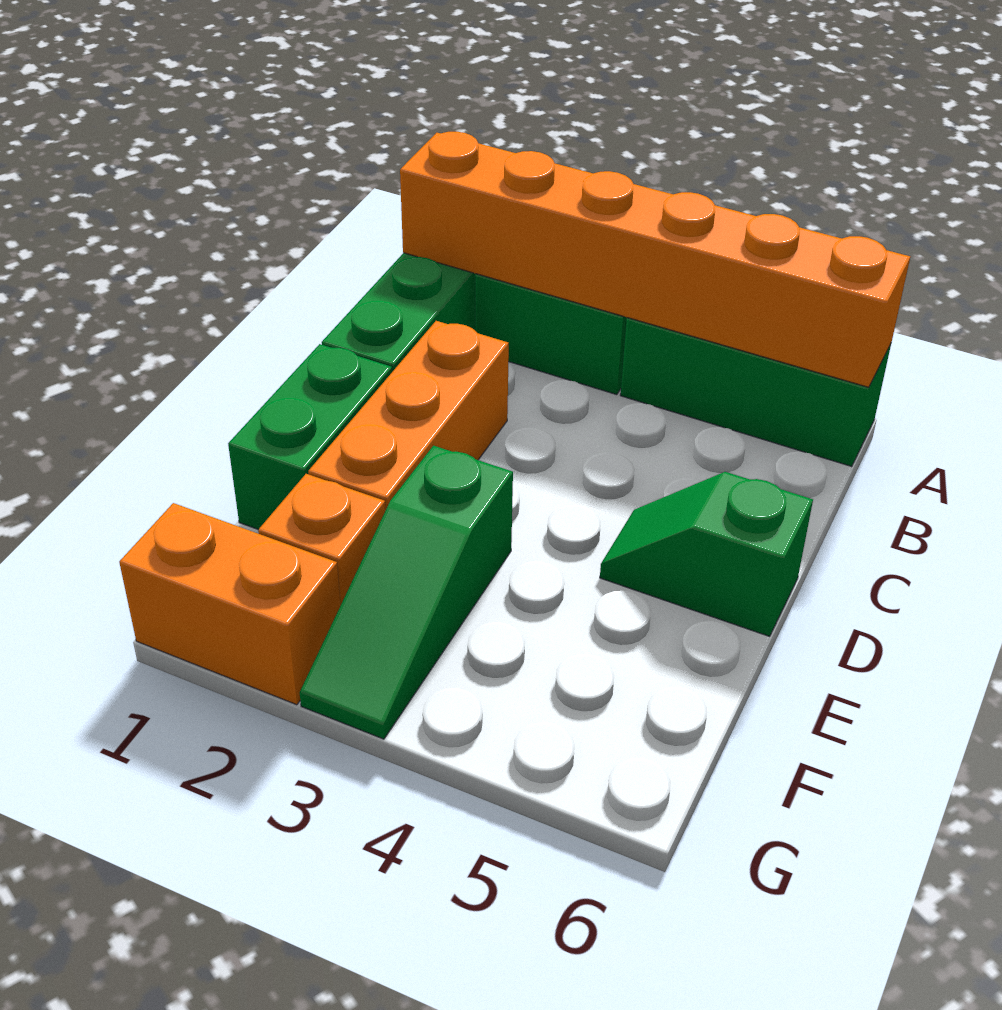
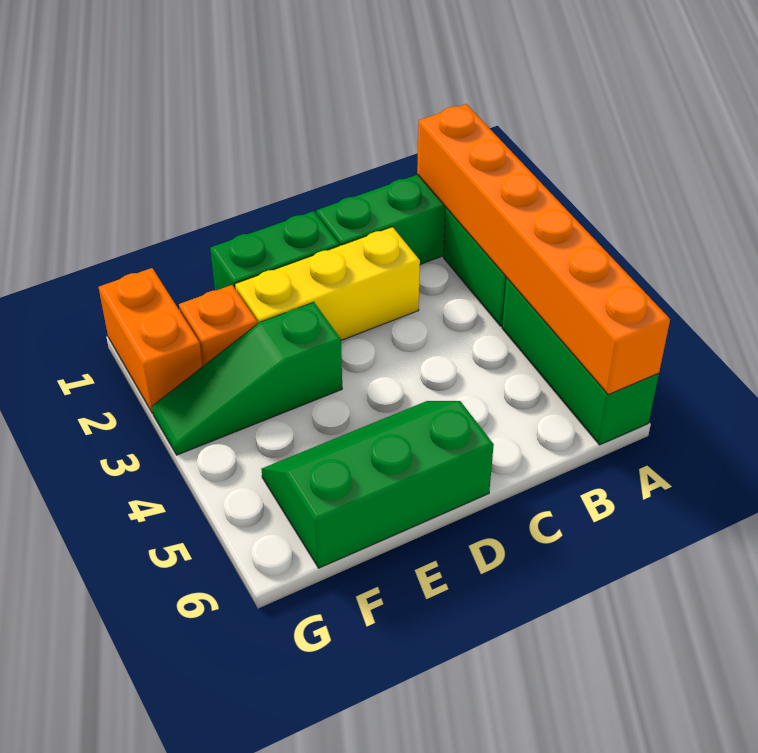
orange brick C2:E2 level 1 -> yellow brick C2:E2 level 1
green slope D5:D6 level 1 top 6 -> green slope D5:F6 level 1 top 6

